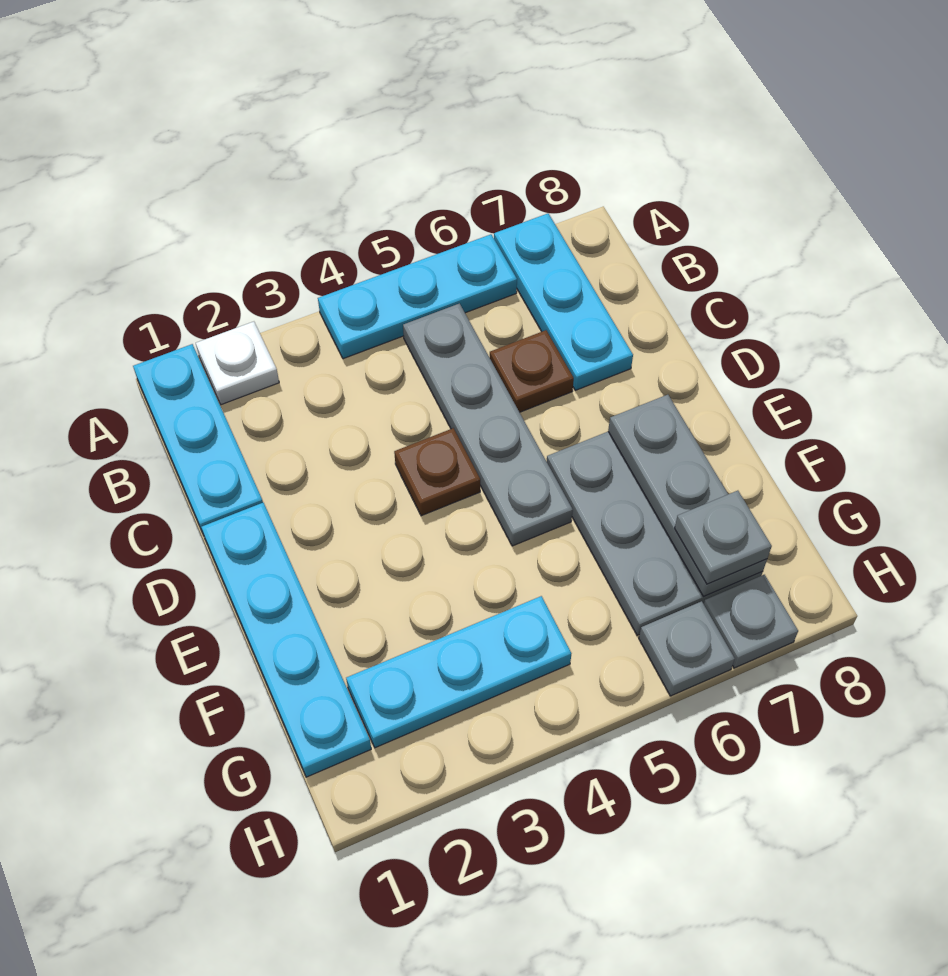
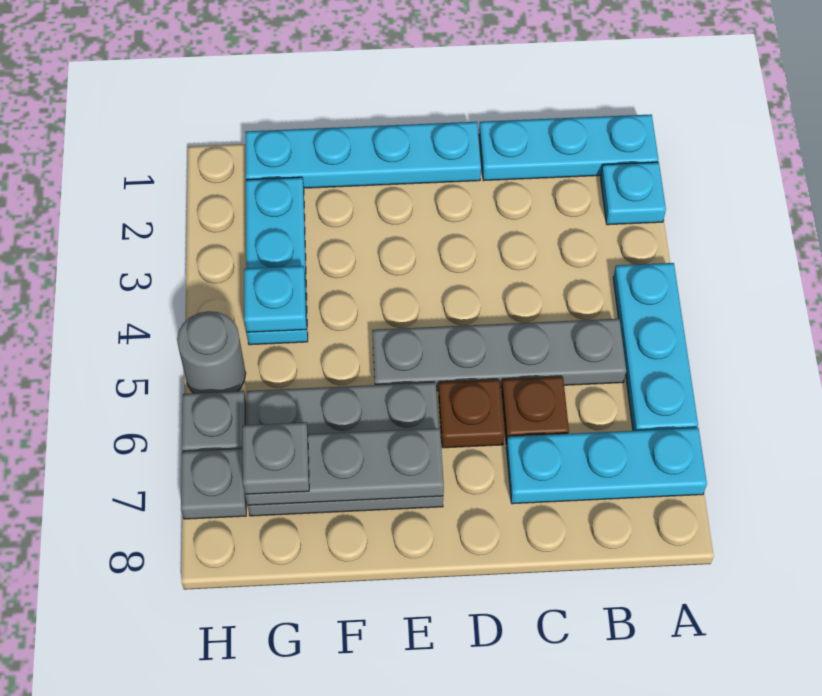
white plate A2 level 1 -> cyan plate A2 level 1
brown plate D4 level 1 -> brown plate D6 level 1
none -> cyan plate G4 level 2
none -> grey round brick H5 level 1

